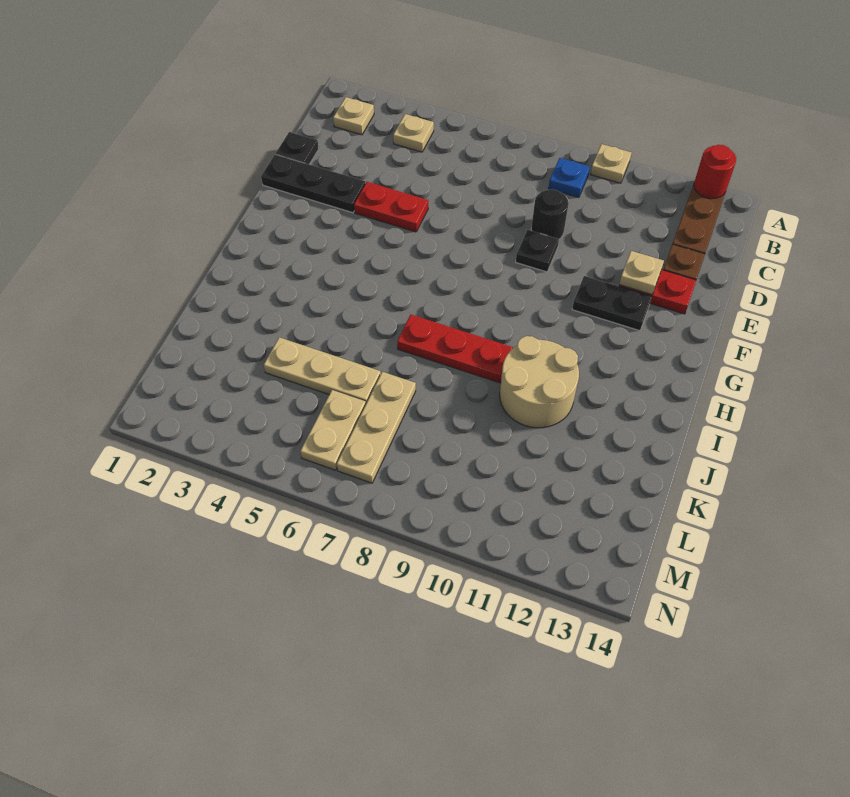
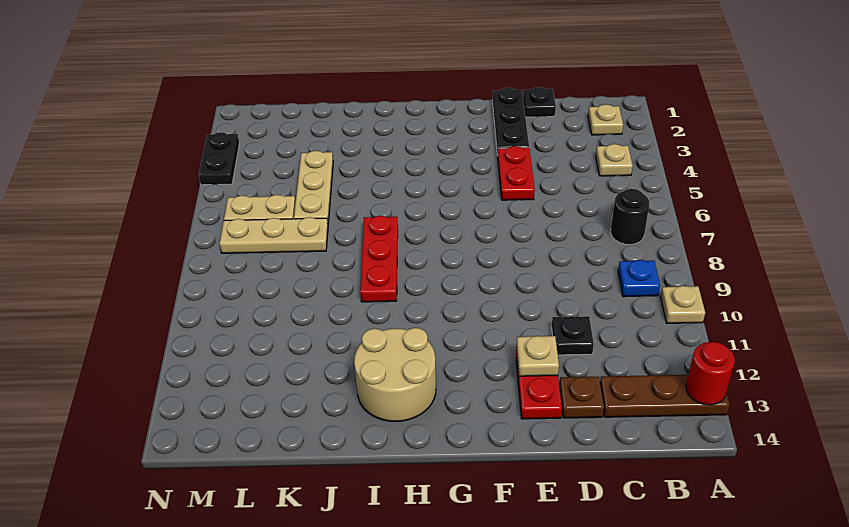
black round brick D9 level 1 -> black round brick B7 level 1
black plate E9 level 1 -> black plate D11 level 1
black plate F11:F12 level 1 -> black plate N3:N4 level 1
tan round brick I10:J11 level 1 -> tan round brick H12:I13 level 1

